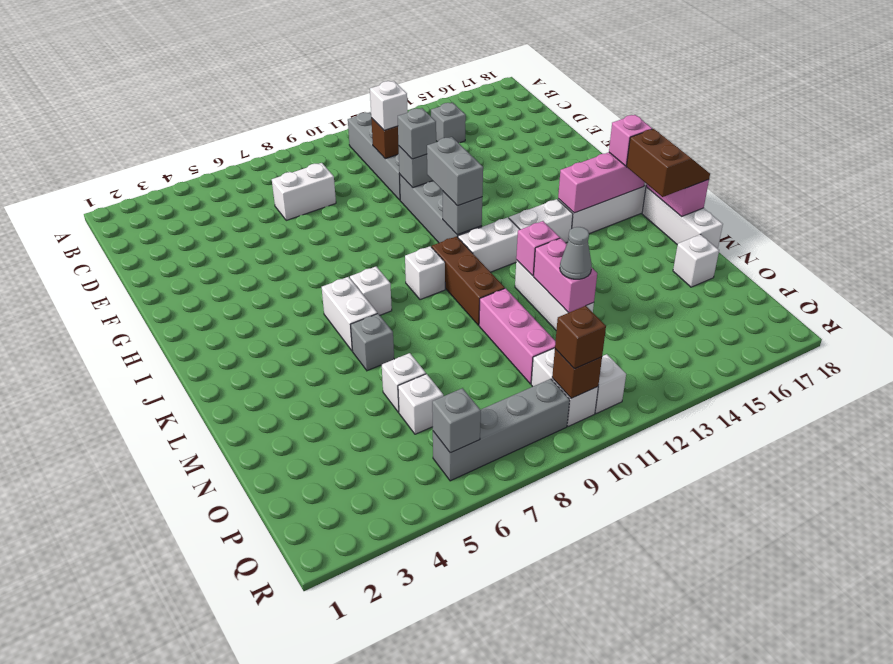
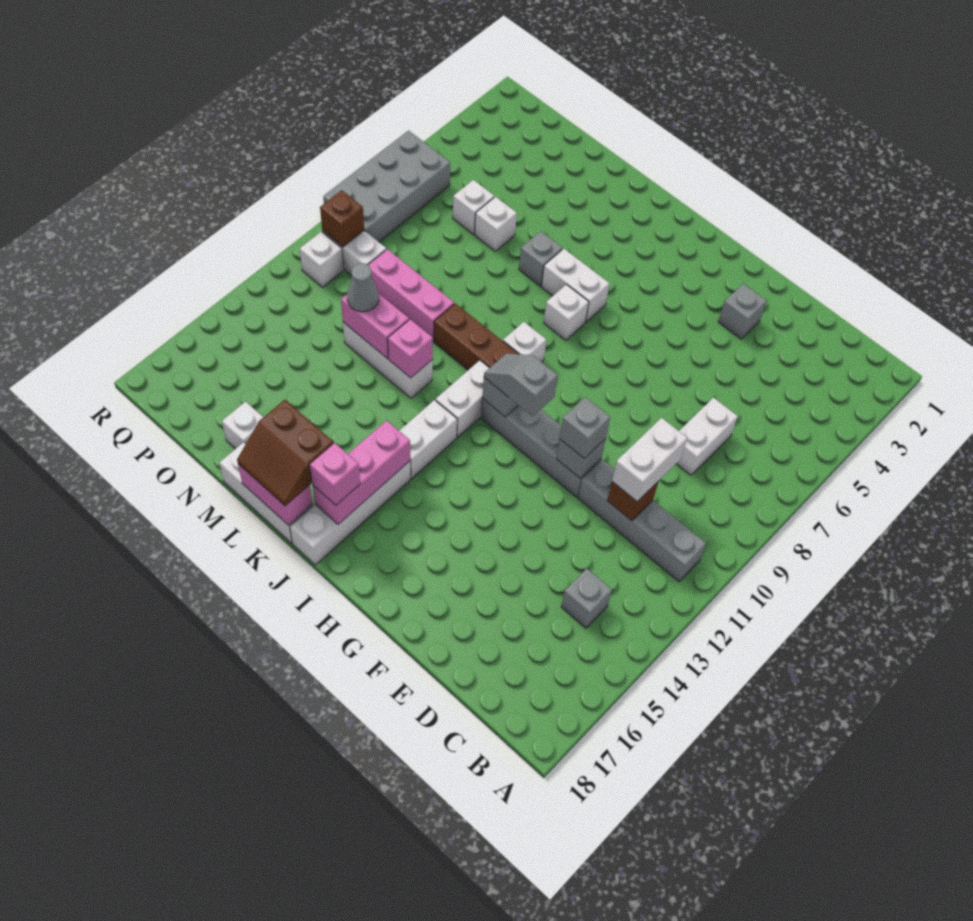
white brick D11 level 3 -> white brick D10:D11 level 3
grey brick H11:I11 level 3 -> grey slope H11:I11 level 3 top H
grey brick Q6:Q9 level 1 -> grey brick Q6:R9 level 1
grey brick Q6 level 2 -> grey brick F3 level 1
brown brick Q10 level 3 -> none

